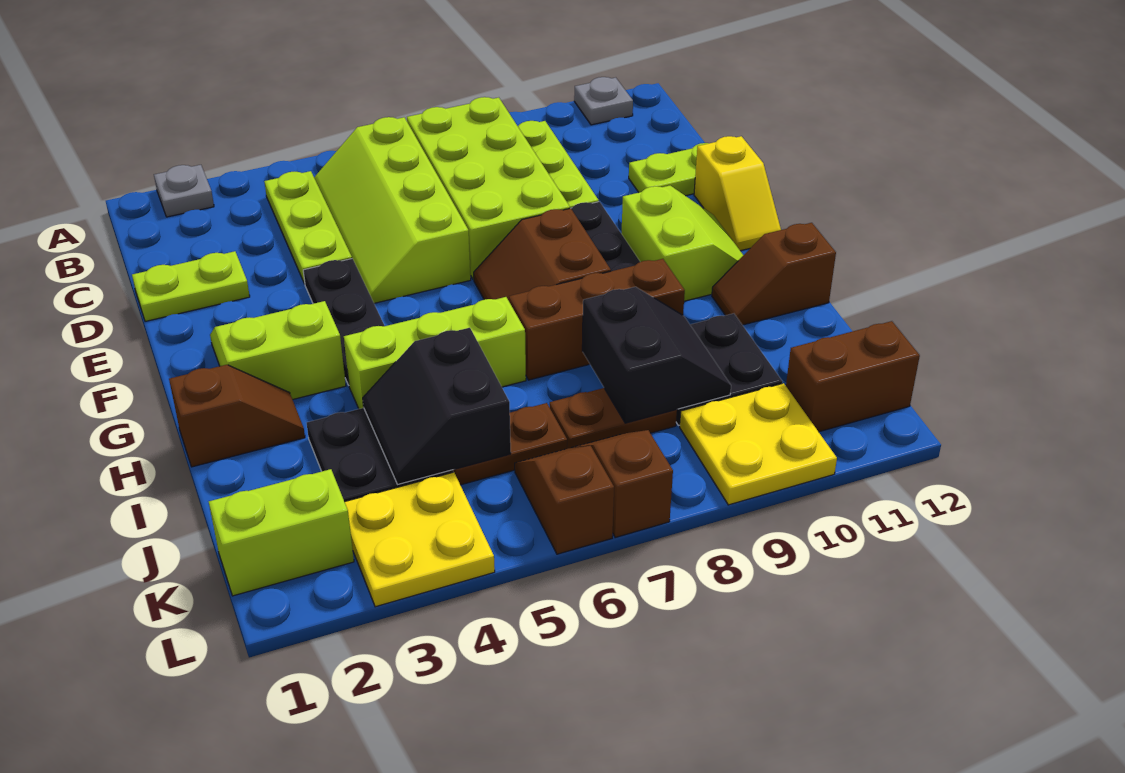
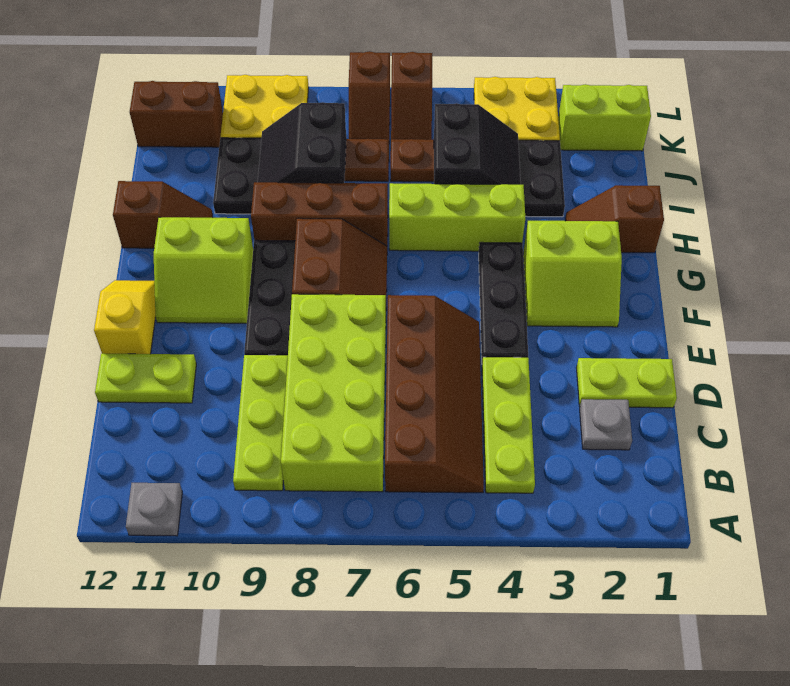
grey plate A2 level 1 -> grey plate C2 level 1
lime slope B5:E6 level 1 top 6 -> brown slope B5:E6 level 1 top 6
lime slope F10:G11 level 1 top 10 -> lime slope F10:G11 level 1 top G

